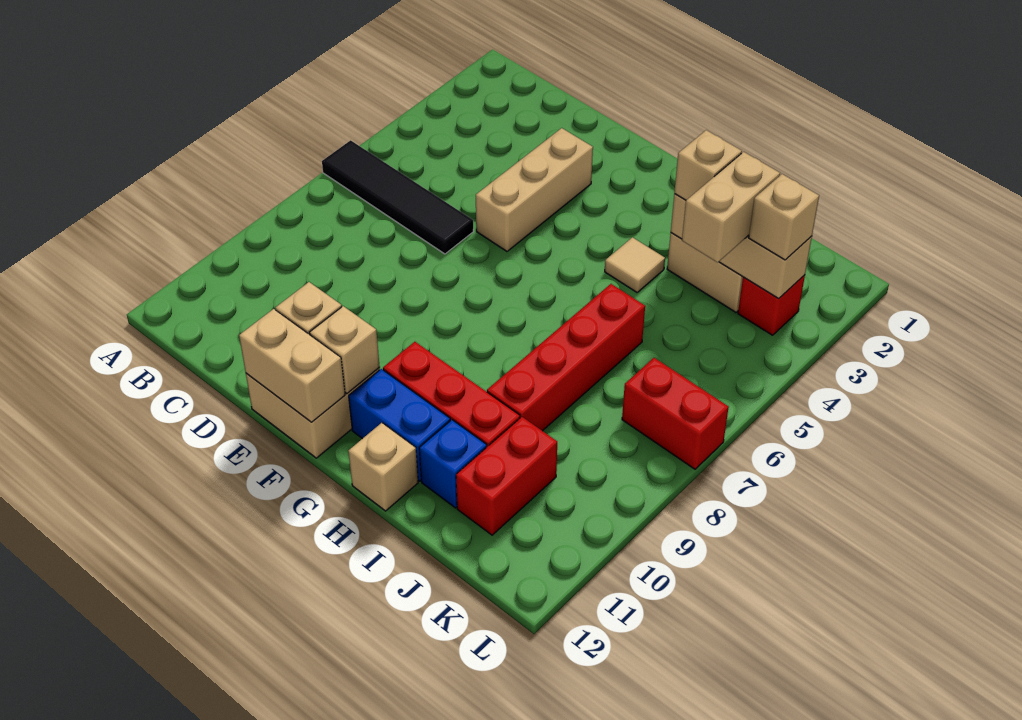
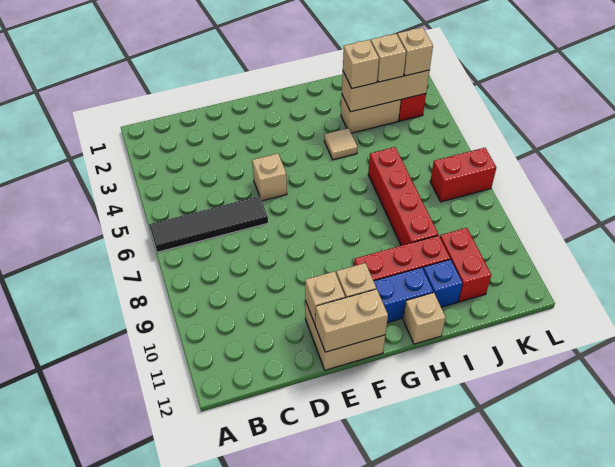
tan brick E3:E5 level 1 -> tan brick E5 level 1
tan brick J3:J4 level 3 -> tan brick J3 level 3

